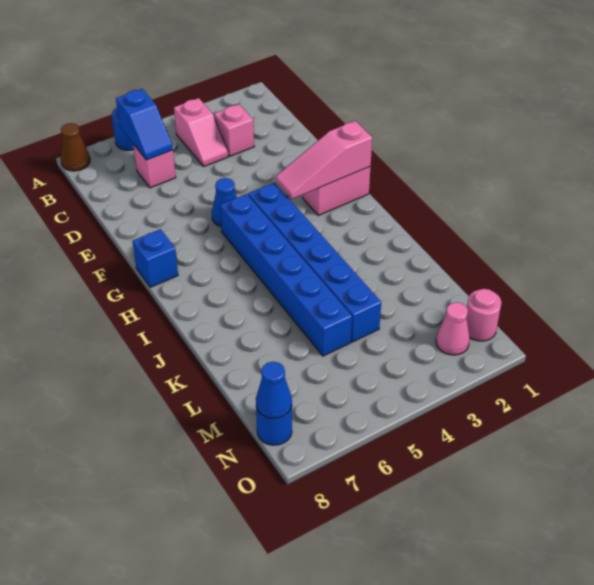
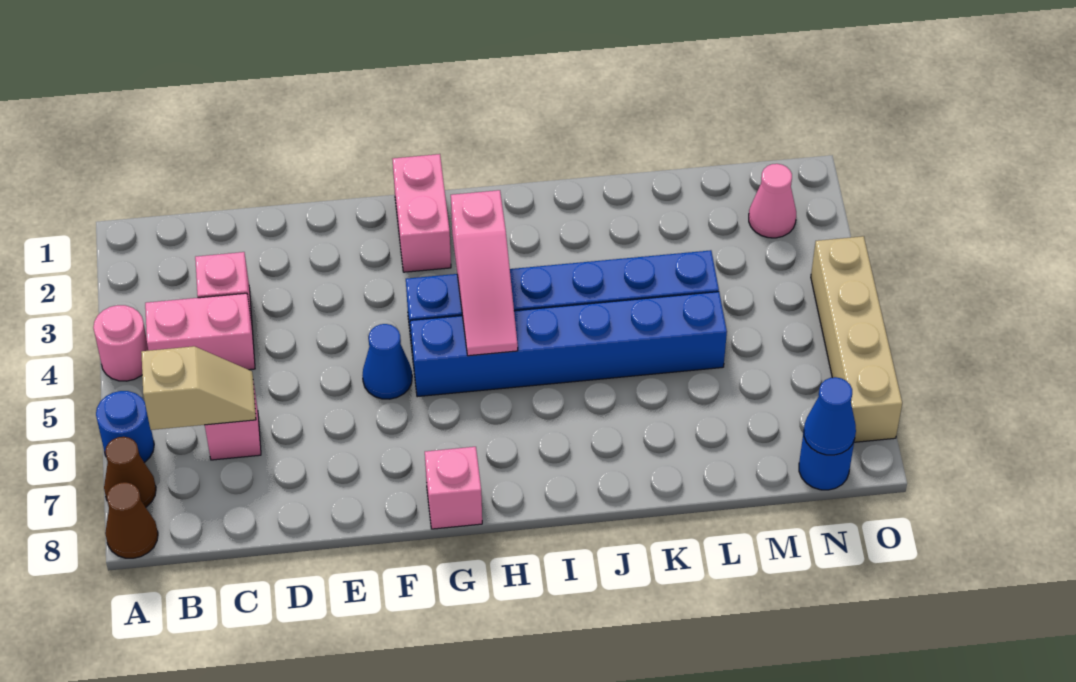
none -> brown cone A7 level 1
pink slope B4:C4 level 1 top B -> pink brick B4:C4 level 1
blue slope B6:C6 level 2 top B -> tan slope B6:C6 level 2 top B
pink slope G1:G3 level 2 top 1 -> pink slope H3:H5 level 2 top 3
blue brick G8 level 1 -> pink brick G8 level 1
pink round brick N1 level 1 -> pink round brick A4 level 1
none -> tan brick O4:O7 level 1

